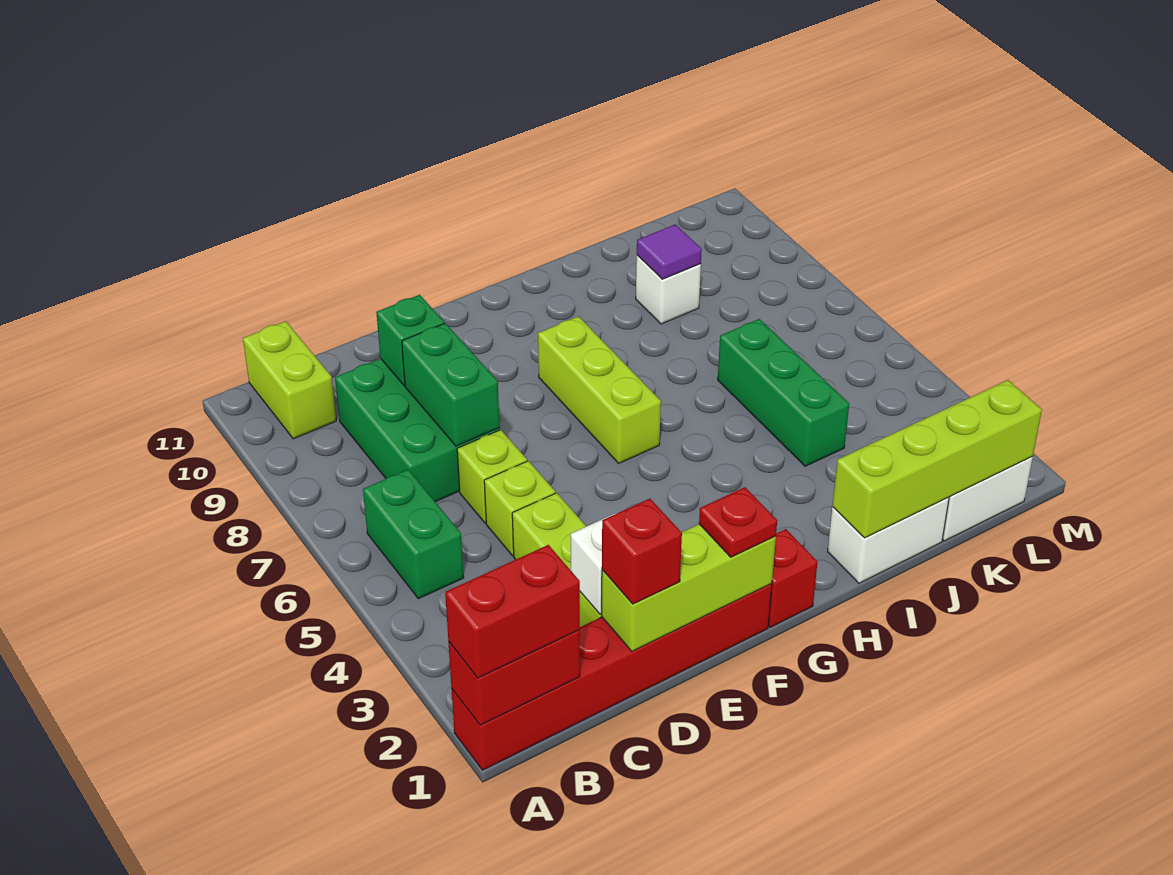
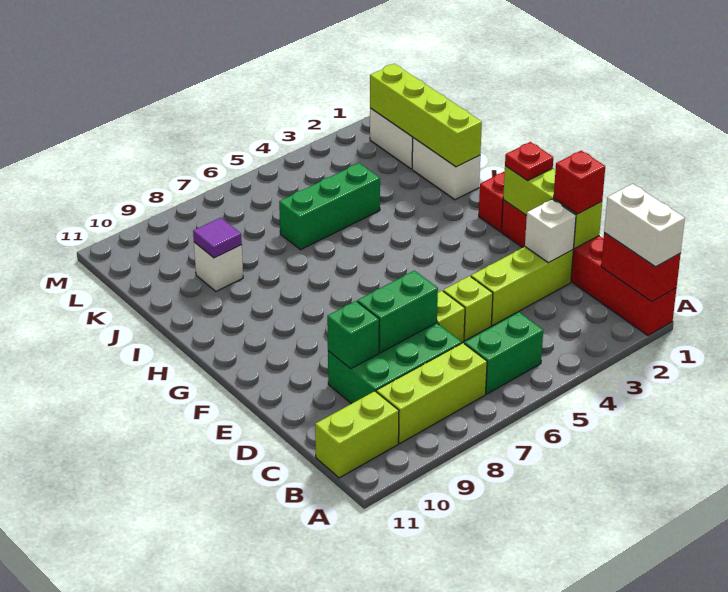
red brick A1:B1 level 3 -> white brick A1:B1 level 3
lime brick G6:G8 level 1 -> lime brick B7:B9 level 1

